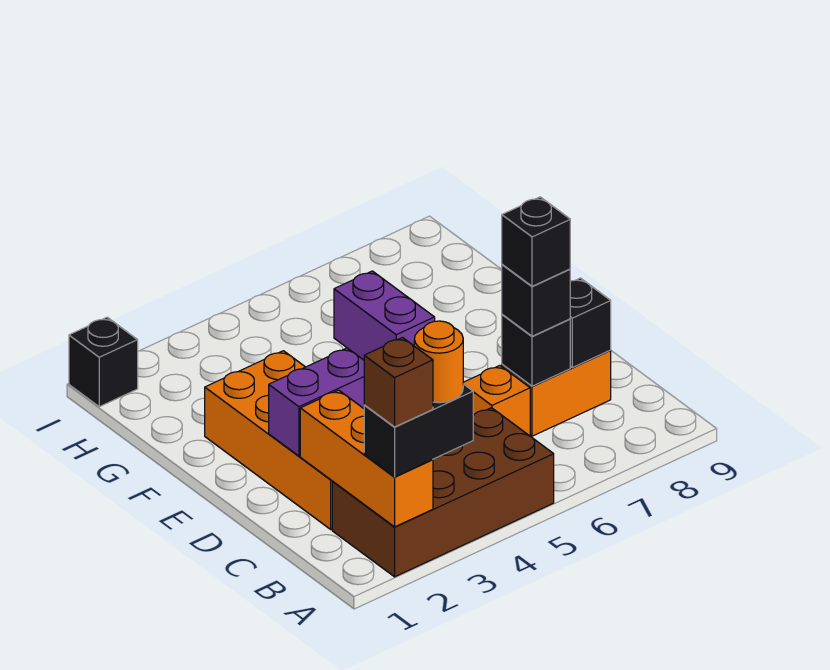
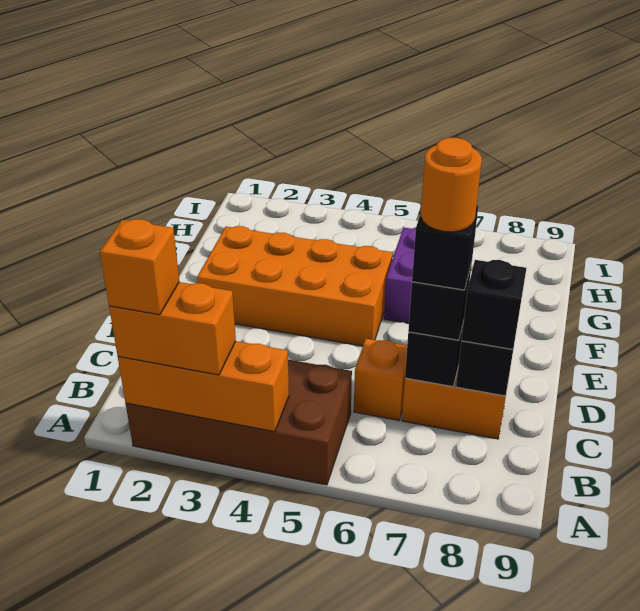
orange brick A2:C2 level 2 -> orange brick A2:A4 level 2
black brick A2:A3 level 3 -> orange brick A2:A3 level 3
brown brick A2 level 4 -> orange brick A2 level 4
orange round brick A3 level 4 -> orange round brick C7 level 5
orange brick C2:F3 level 1 -> orange brick E2:F5 level 1
purple brick D2:D3 level 2 -> none
black brick I1 level 1 -> black brick C8 level 3

